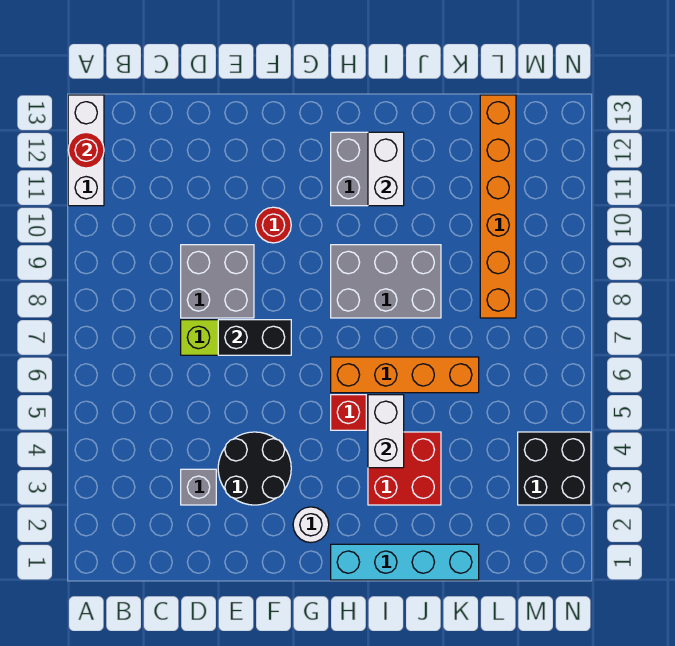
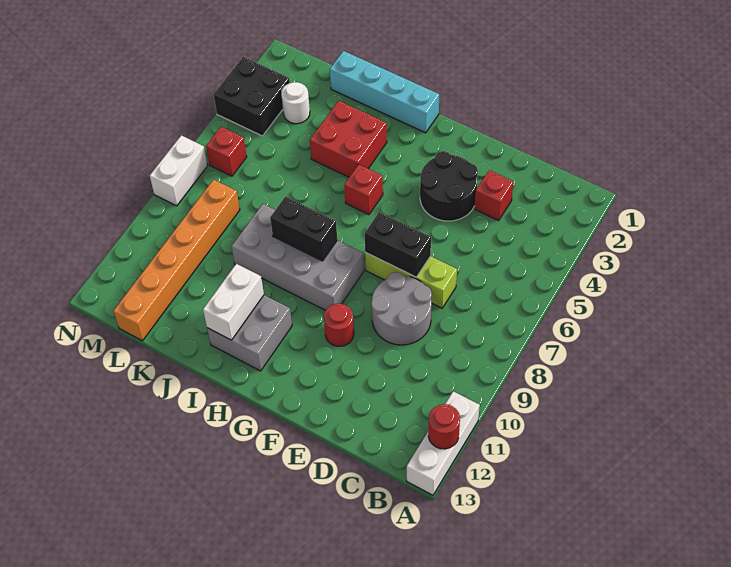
grey brick D3 level 1 -> red brick D3 level 1
grey brick D8:E9 level 1 -> grey round brick D8:E9 level 1
white round brick G2 level 1 -> white round brick L3 level 1
orange brick H6:K6 level 1 -> none
grey brick H8:J9 level 1 -> grey brick G8:J9 level 1
none -> black brick H8:I8 level 2
white brick I4:I5 level 2 -> white brick N7:N8 level 1
none -> red brick M6 level 1

